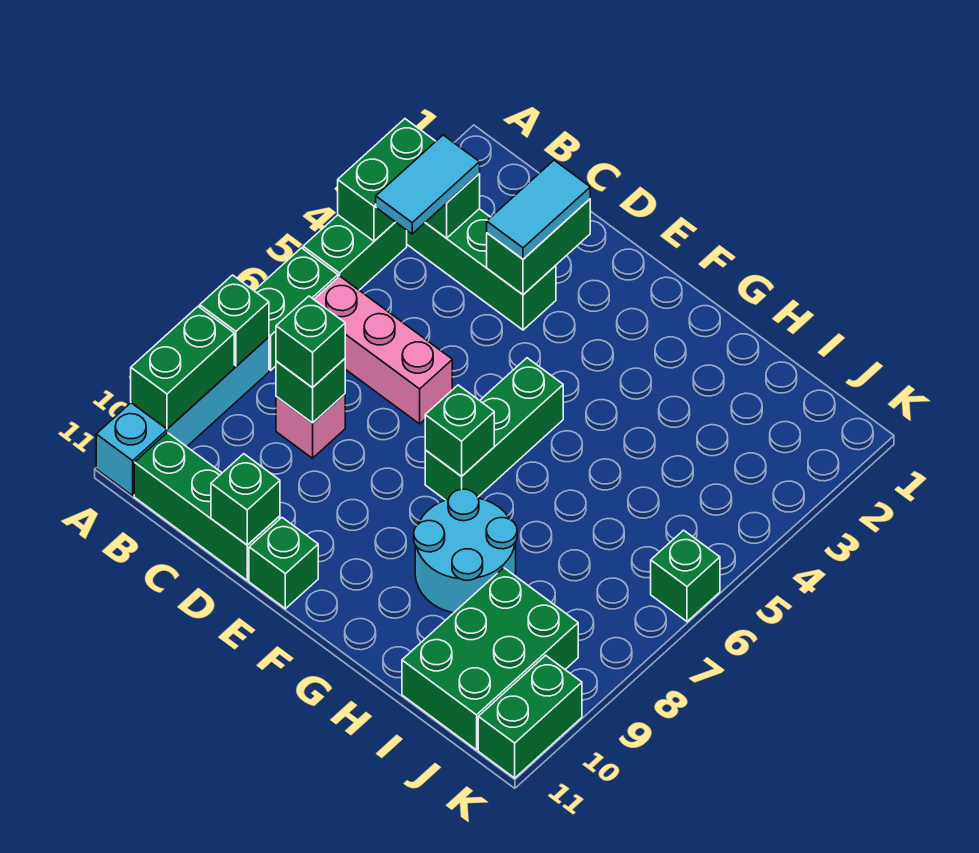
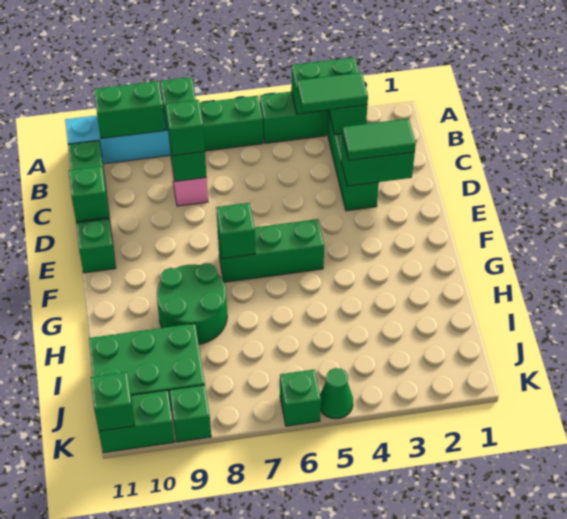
cyan tile B3:B4 level 3 -> green tile B3:B4 level 3
pink brick B6:D6 level 1 -> none
cyan tile D2:D3 level 3 -> green tile D2:D3 level 3
cyan round brick G8:H9 level 1 -> green round brick G8:H9 level 1
none -> green cone K5 level 1
none -> green brick K9 level 1
none -> green brick K11 level 2

